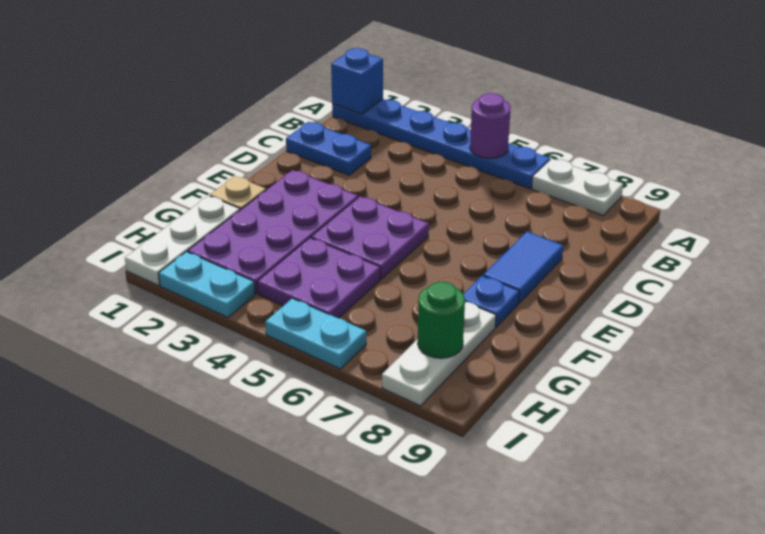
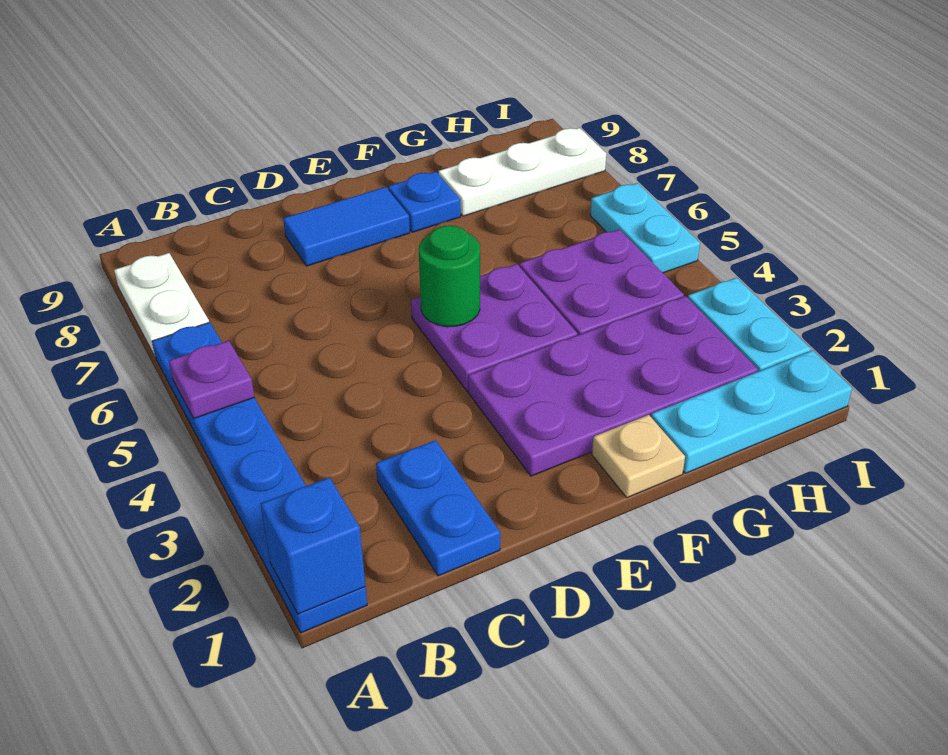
purple round brick A5 level 2 -> purple plate A5 level 2
white plate G1:I1 level 1 -> cyan plate G1:I1 level 1
green round brick H8 level 2 -> green round brick E5 level 2

